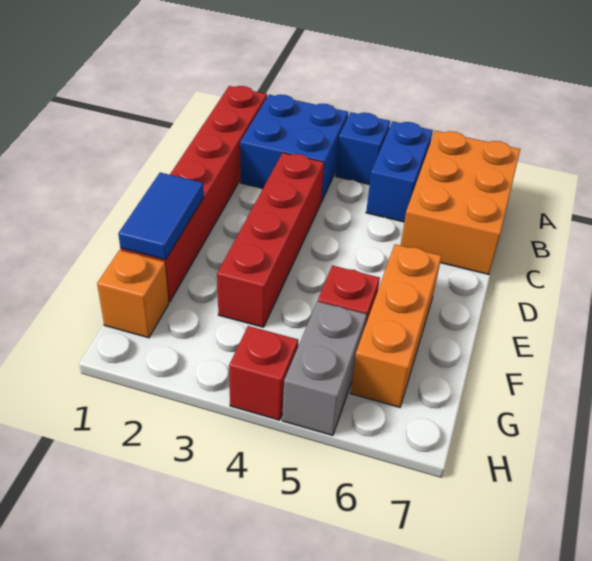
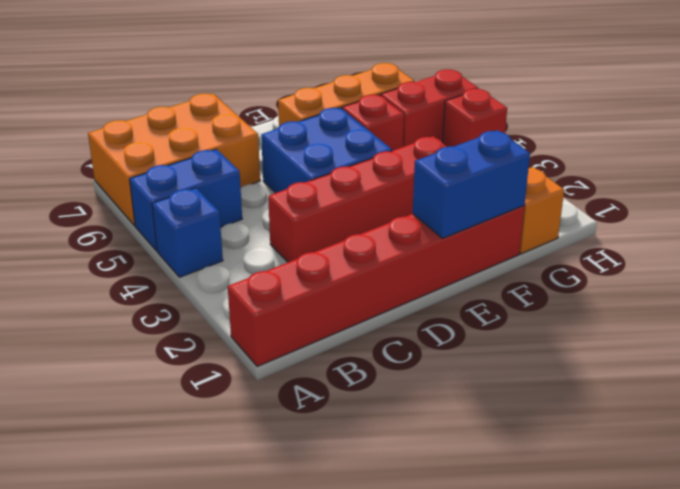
blue brick A2:B3 level 1 -> blue brick D4:E5 level 1
blue tile E1:F1 level 2 -> blue brick E1:F1 level 2
grey brick G5:H5 level 1 -> red brick G5:H5 level 1

